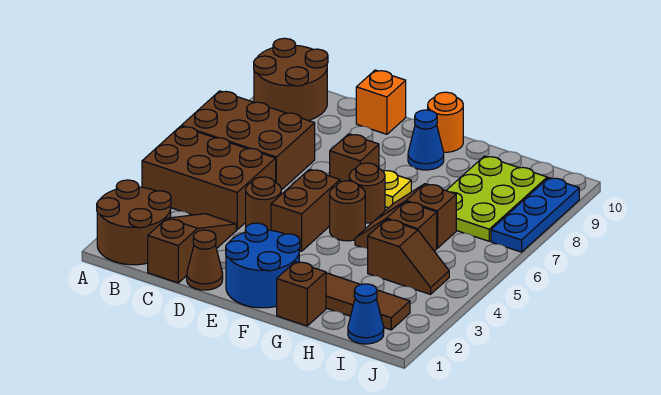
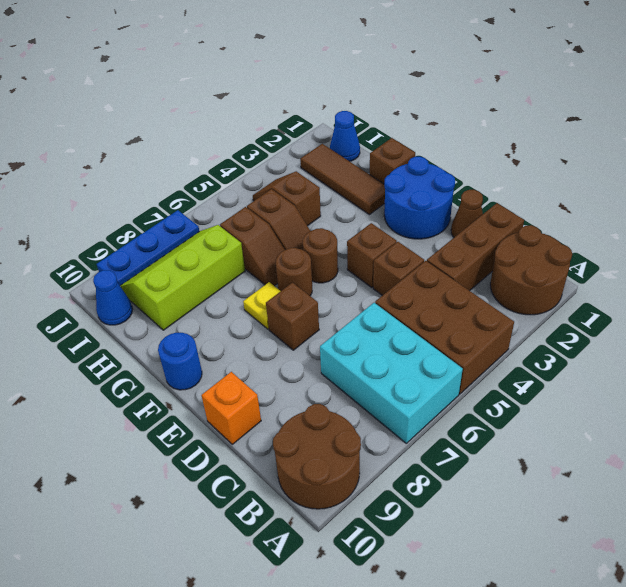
brown brick A6:C7 level 1 -> cyan brick A6:C7 level 1
brown slope C1:C3 level 1 top 1 -> brown brick C1:C3 level 1
brown round brick D4 level 1 -> brown brick D4 level 1
brown brick E4:E5 level 1 -> brown brick E4 level 1
blue cone F9 level 1 -> blue cone I10 level 1
orange round brick F10 level 1 -> blue round brick F10 level 1
lime plate H7:I9 level 1 -> lime slope H7:I9 level 1 top H

